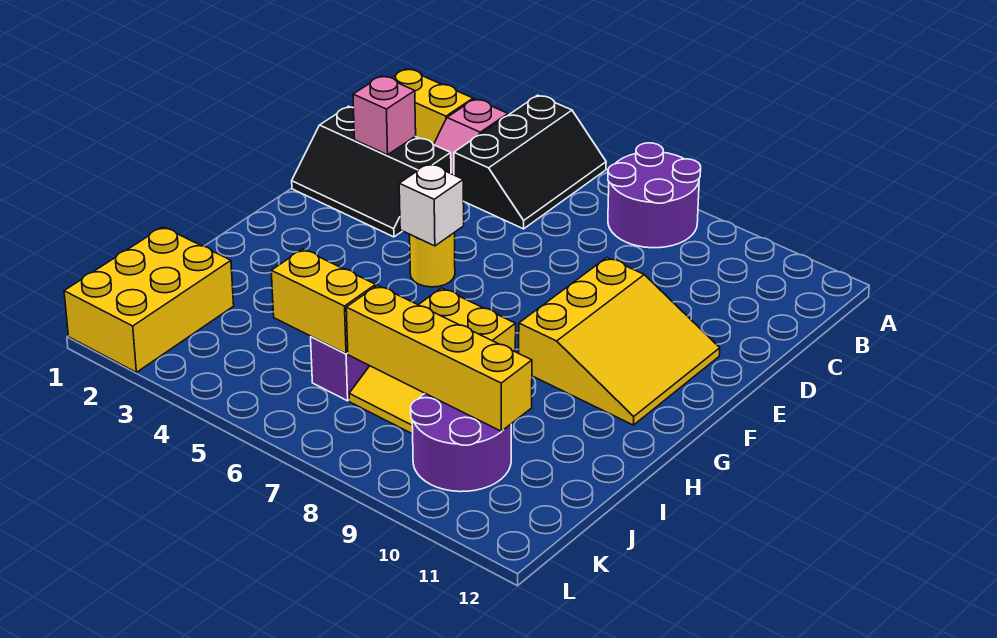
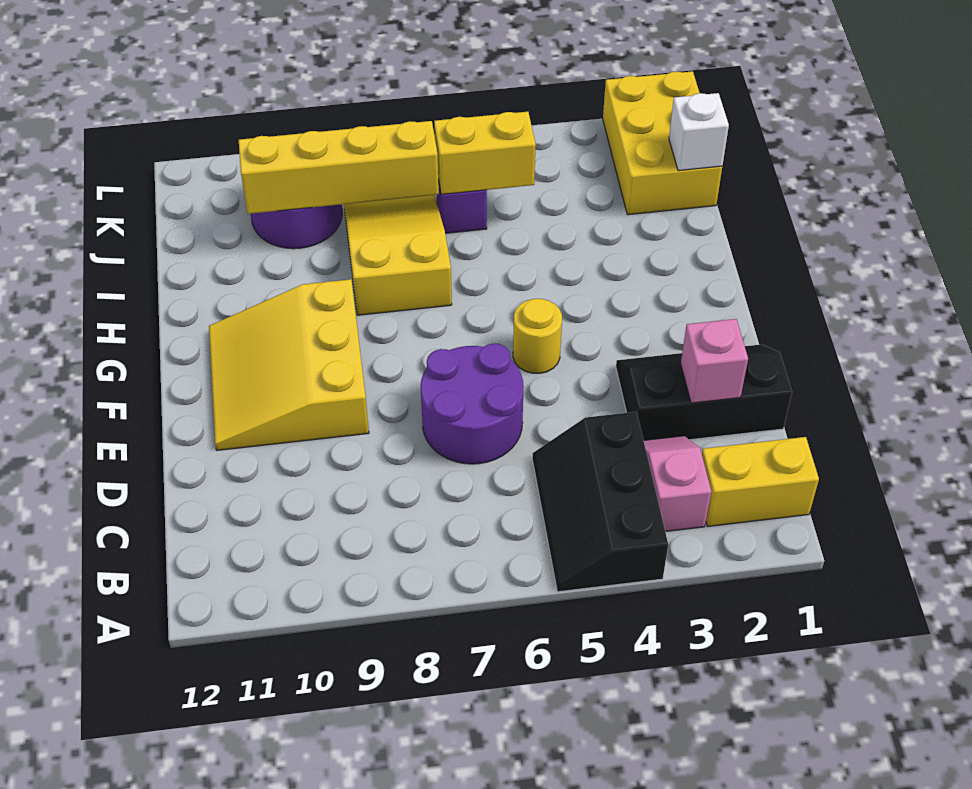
purple round brick A7:B8 level 1 -> purple round brick D6:E7 level 1
white brick F5 level 2 -> white brick J1 level 2

